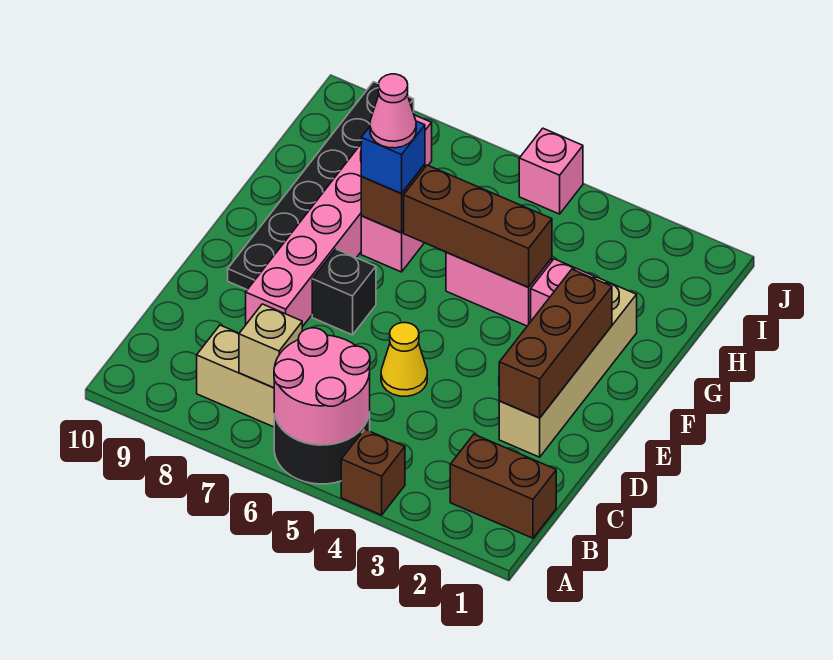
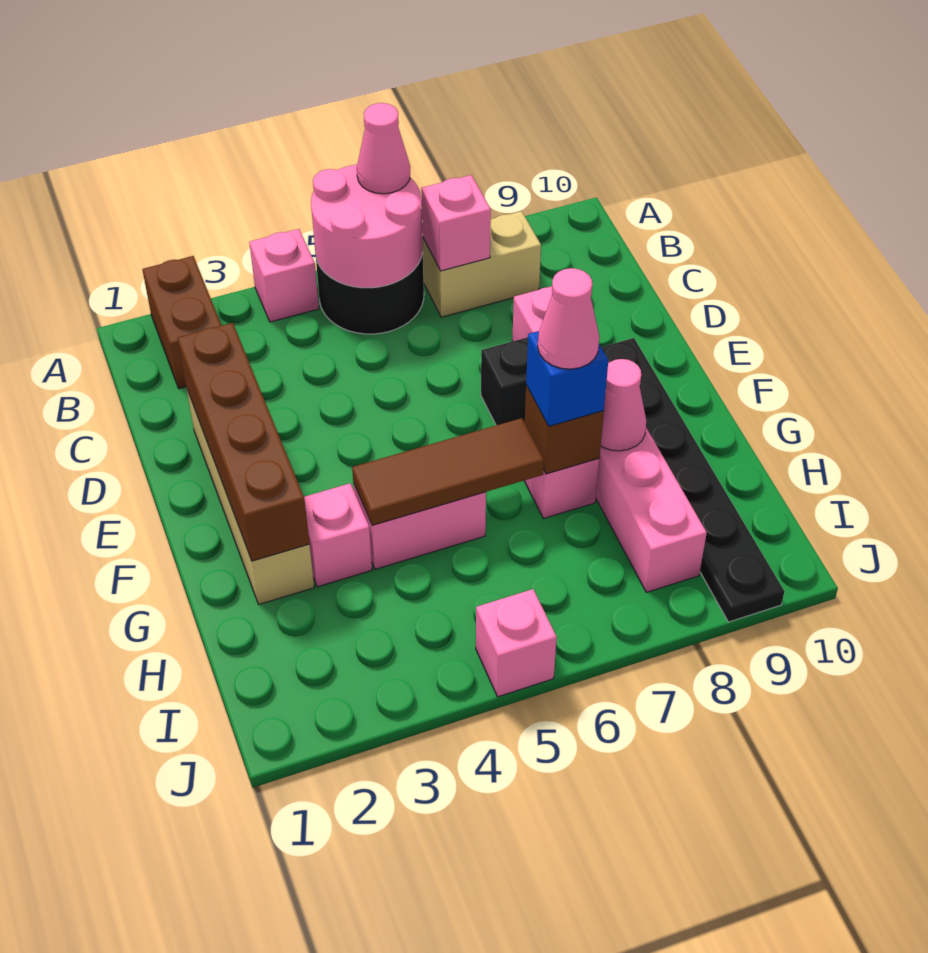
brown brick A4 level 1 -> pink brick A4 level 1
none -> pink cone A6 level 3
brown brick B1:B2 level 1 -> brown brick A2:B2 level 1
tan brick B7 level 2 -> pink brick B7 level 2
brown brick D2:F2 level 2 -> brown brick D2:G2 level 2
yellow cone D5 level 1 -> none
brown brick G4:G6 level 2 -> brown tile G4:G6 level 2
none -> pink cone G8 level 2

